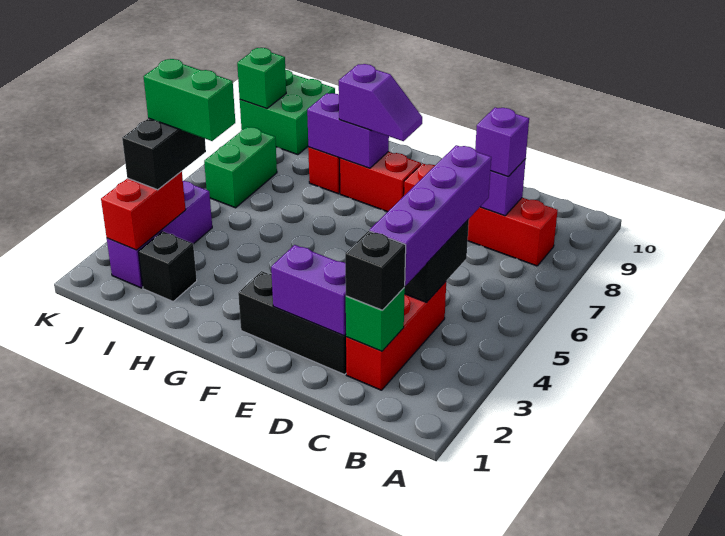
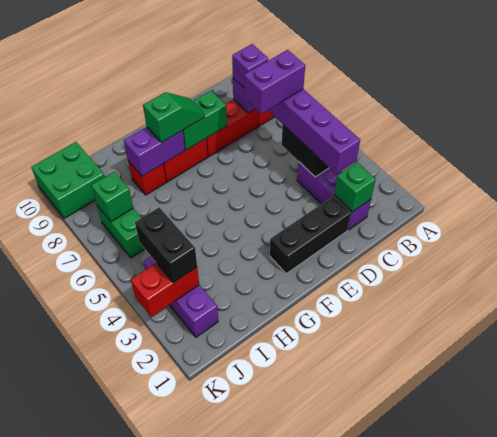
red brick C2:C4 level 1 -> purple brick C2:C4 level 1
black brick C2 level 3 -> none
purple brick D2:E2 level 2 -> purple brick C6:D6 level 4
purple slope F8:G8 level 3 top G -> green slope F8:G8 level 3 top G
black brick I2 level 1 -> none
green brick I4:J4 level 4 -> green brick E8:F8 level 2
red brick J2:J3 level 2 -> red brick J3:K3 level 2
green brick K9 level 2 -> green brick J7 level 2

